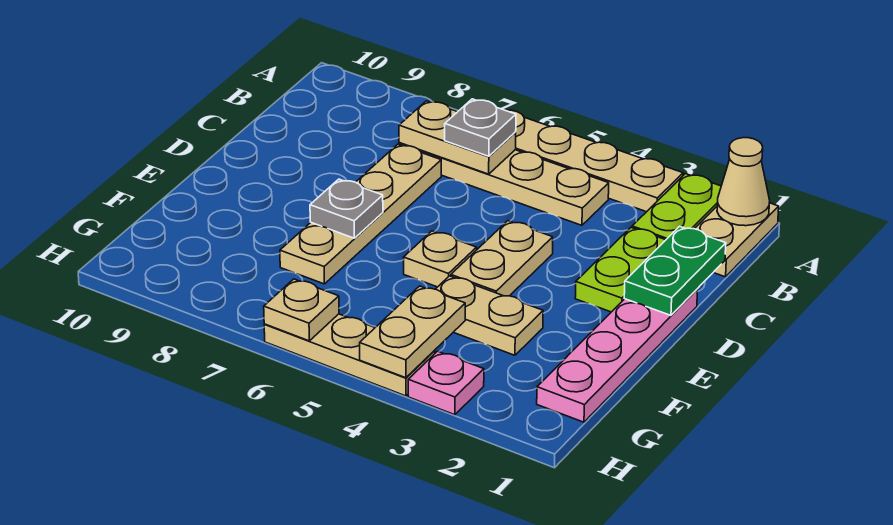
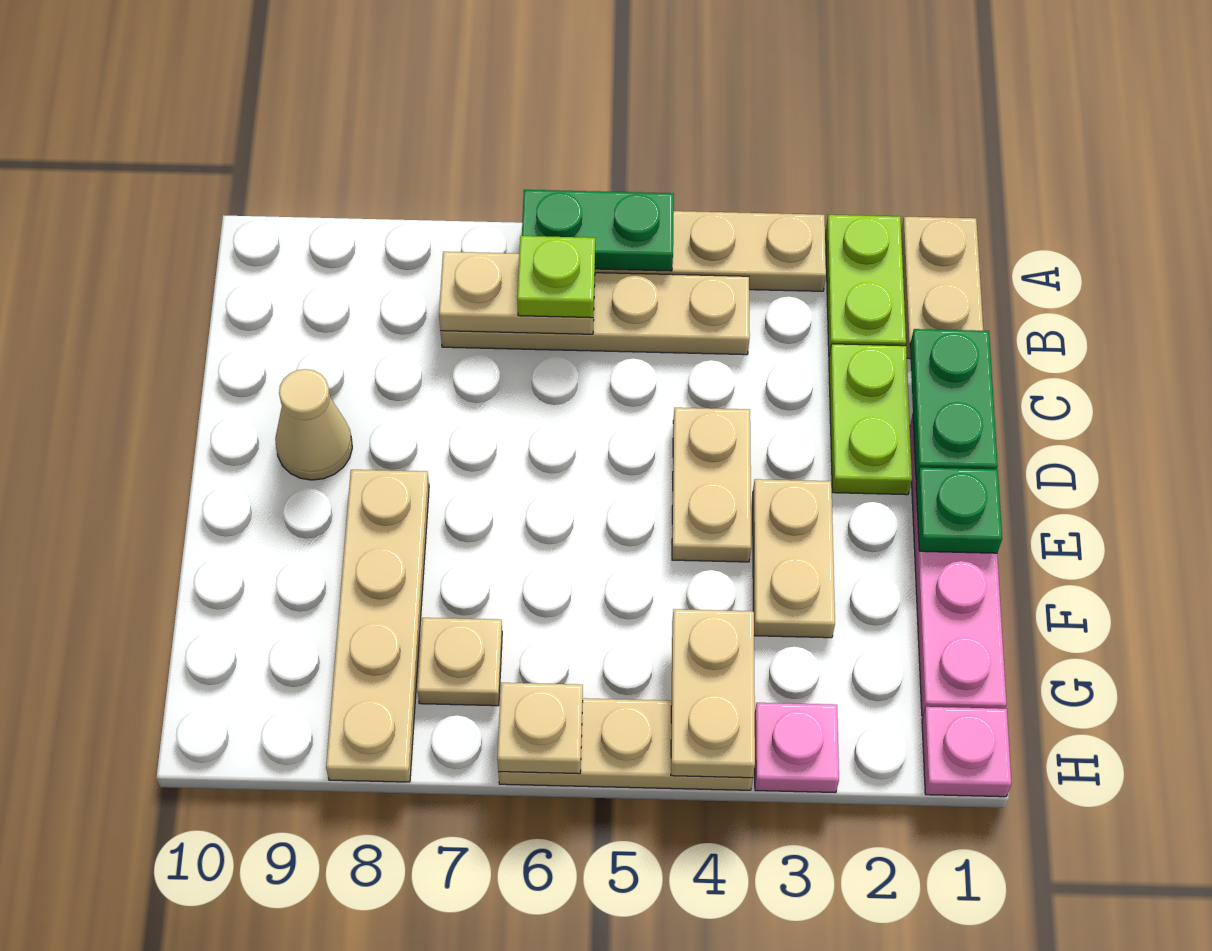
tan cone A1 level 2 -> tan cone D9 level 1
none -> green plate A5:A6 level 2
grey plate B6 level 3 -> lime plate B6 level 3
tan plate C7:F7 level 1 -> tan plate E8:H8 level 1
none -> green plate E1 level 2
tan plate E5 level 1 -> tan plate G7 level 1
grey plate E7 level 2 -> none
tan plate F3:F4 level 1 -> tan plate E3:F3 level 1
none -> pink plate H1 level 1

